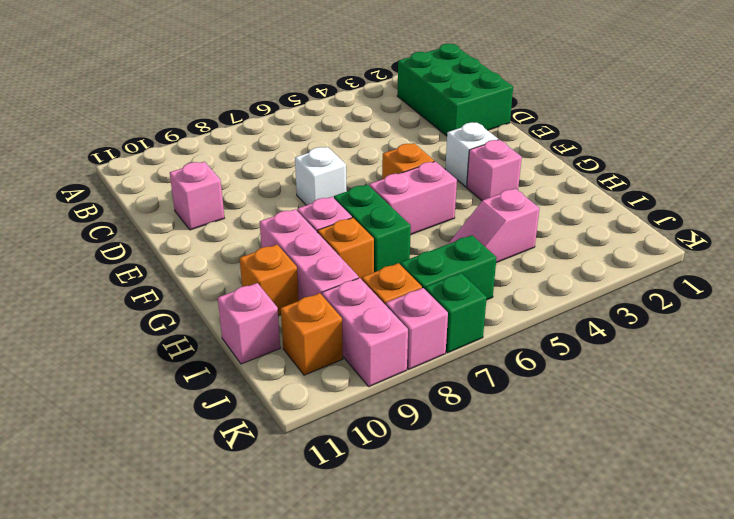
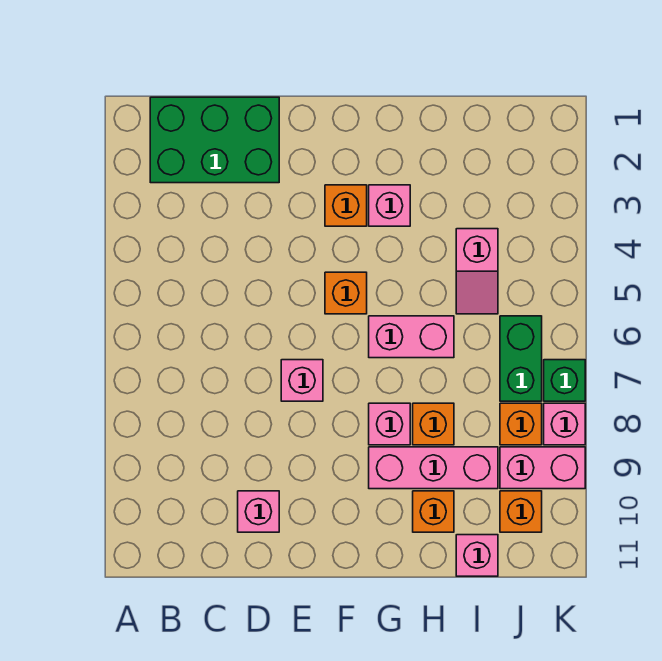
white brick E7 level 1 -> pink brick E7 level 1
white brick F3 level 1 -> orange brick F3 level 1
pink brick G5:G6 level 1 -> pink brick G6:H6 level 1
green brick G7:H7 level 1 -> none

